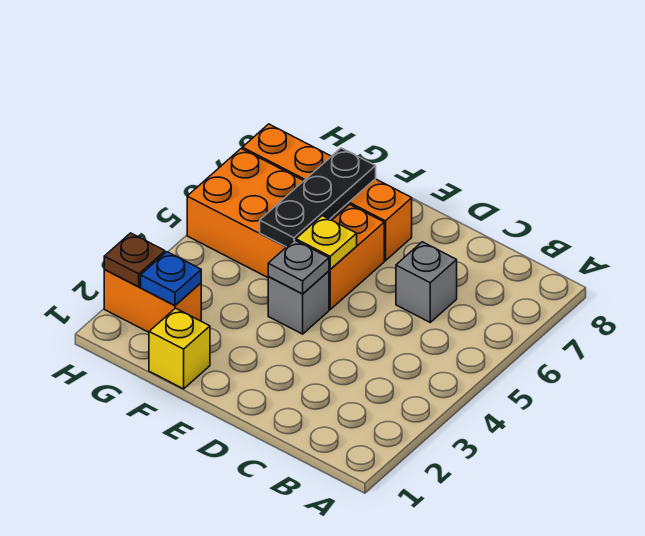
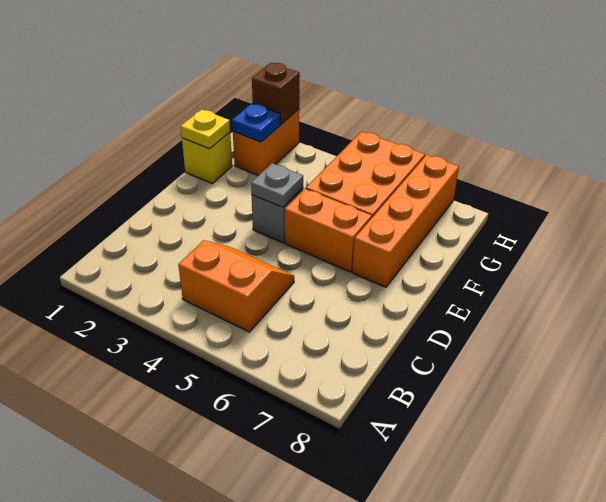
none -> orange slope B4:C5 level 1 top B
grey brick C6 level 1 -> none
yellow plate E5 level 2 -> yellow plate F1 level 2
black plate F5:F7 level 2 -> none
brown plate H2 level 2 -> brown brick H2 level 2

